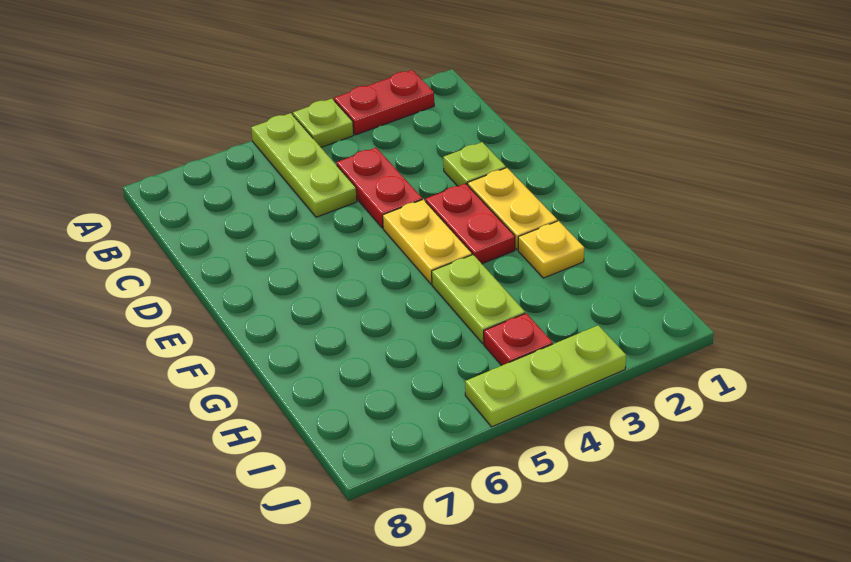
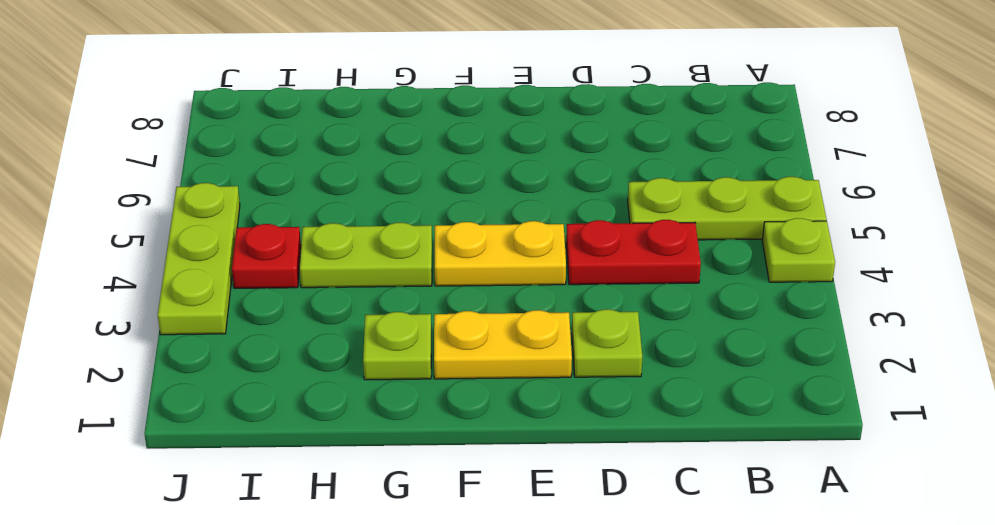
red plate A2:A3 level 1 -> none
red plate E3:F3 level 1 -> none
yellow plate G2 level 1 -> lime plate G2 level 1

